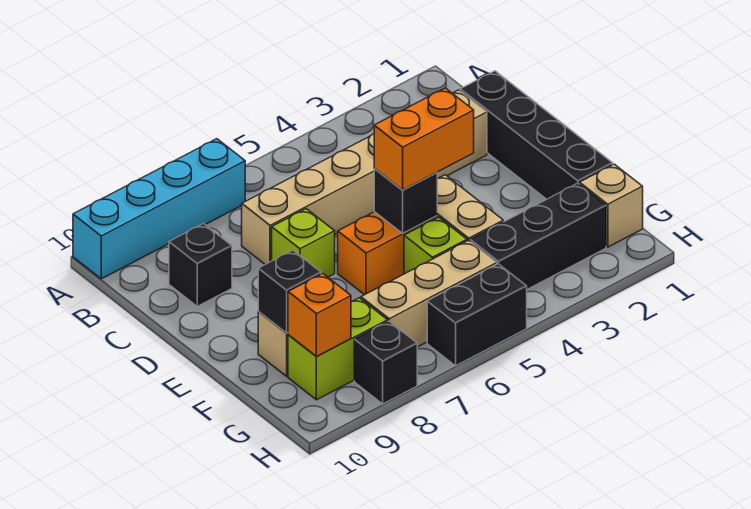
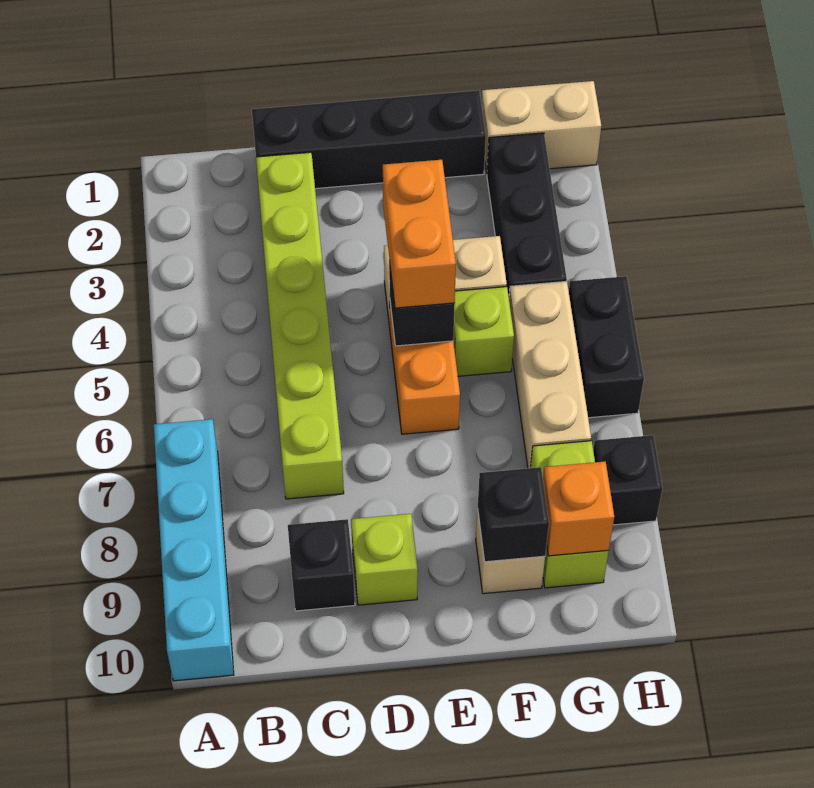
tan brick C2:C7 level 1 -> lime brick C2:C7 level 1
lime brick D7 level 1 -> lime brick D9 level 1
tan brick G1 level 1 -> tan brick G1:H1 level 1

